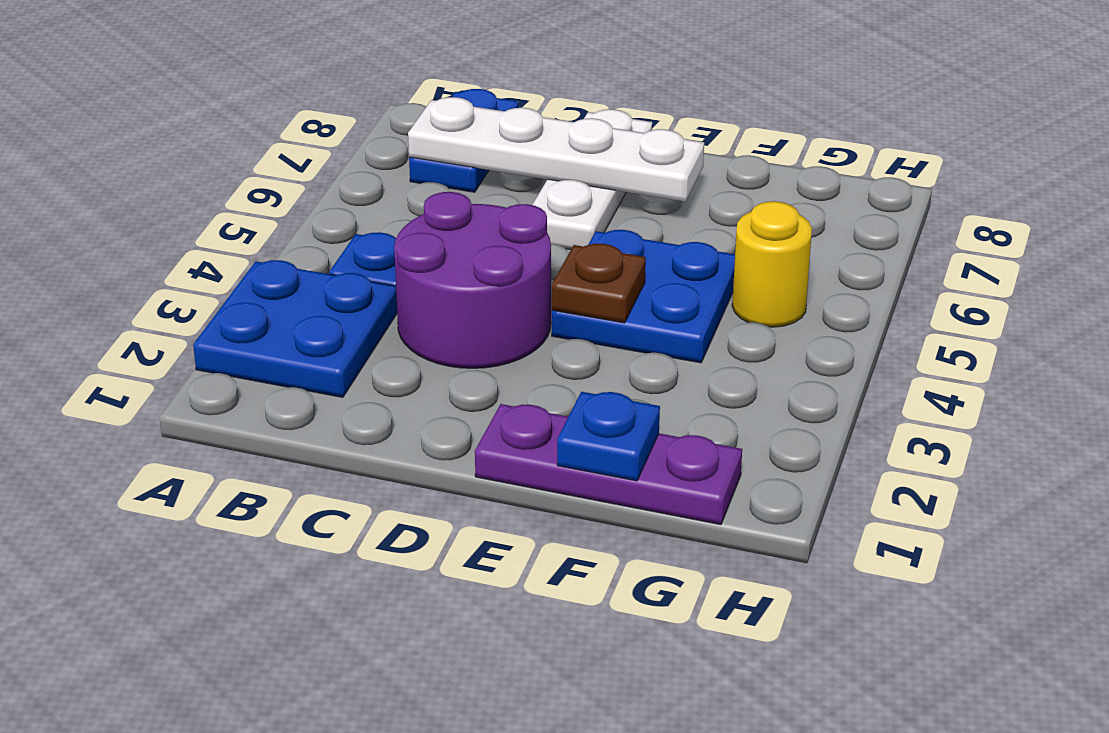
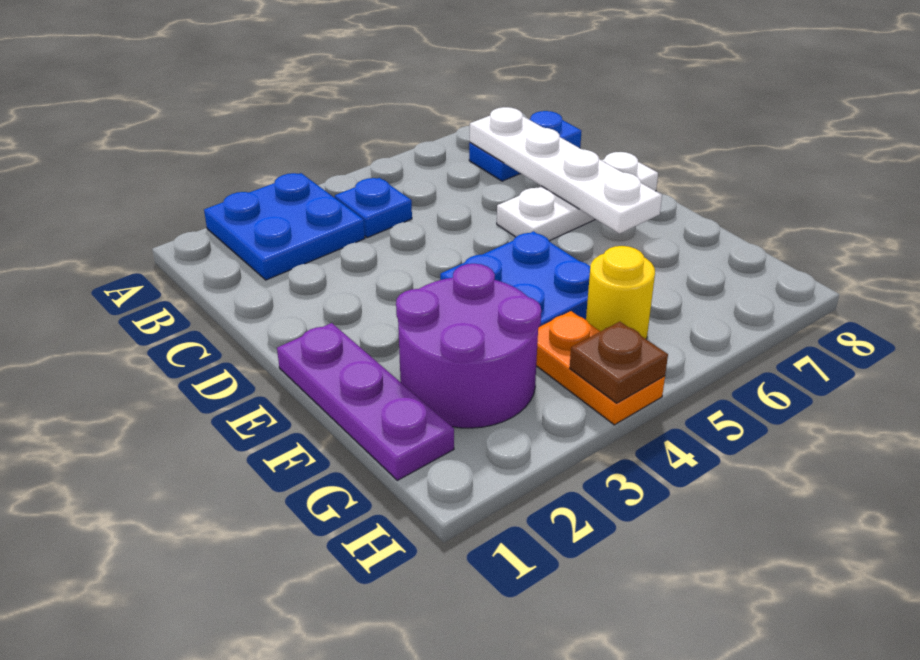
purple round brick C3:D4 level 1 -> purple round brick F2:G3 level 1
brown plate E4 level 2 -> brown plate H4 level 2
blue plate F1 level 2 -> none
none -> orange plate G4:H4 level 1

